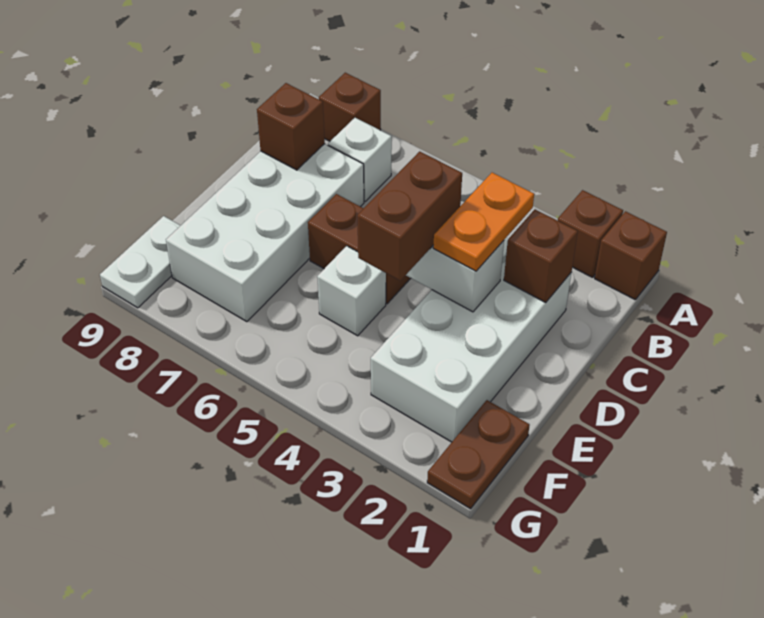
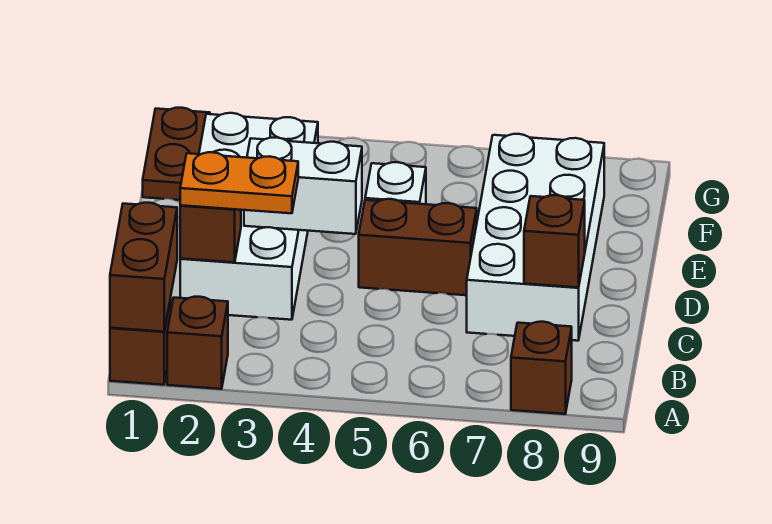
white brick B7 level 1 -> none
orange plate C3:D3 level 3 -> orange plate C2:C3 level 3
brown brick D4:E4 level 3 -> brown brick A1:B1 level 2
white plate F9:G9 level 1 -> none

